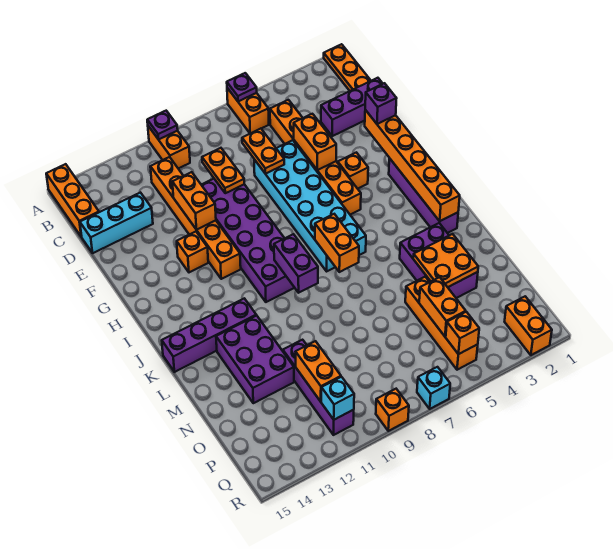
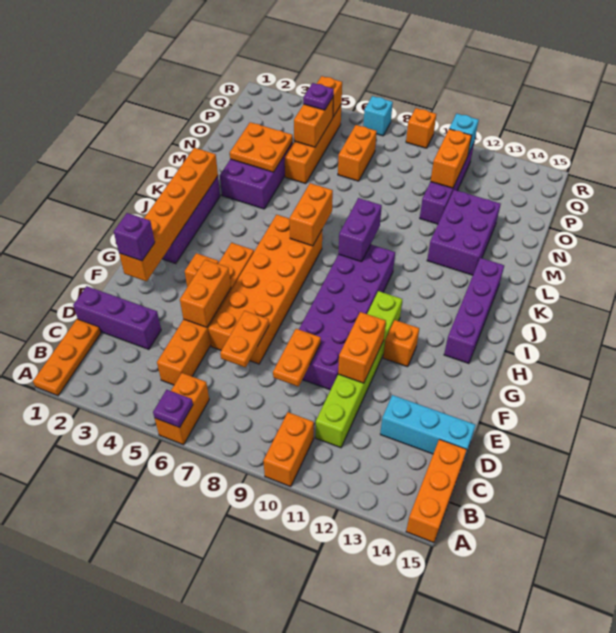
purple plate A10 level 2 -> purple plate P5 level 3
orange brick C11:H11 level 1 -> lime brick C11:H11 level 1
cyan brick E6:J7 level 1 -> orange brick E6:J7 level 1
purple brick K12:K15 level 1 -> purple brick H14:K14 level 1
orange brick Q2:R2 level 1 -> orange brick O7:P7 level 1

